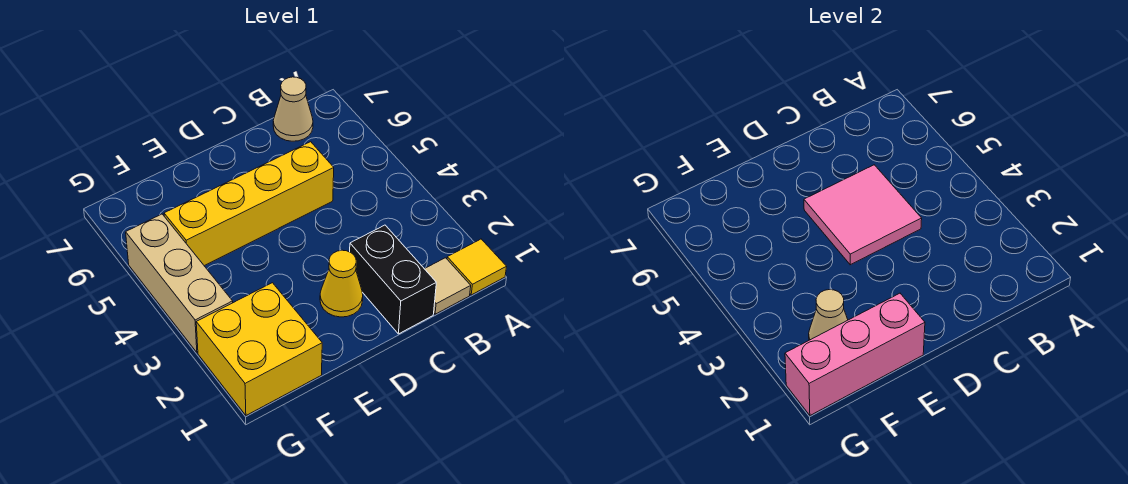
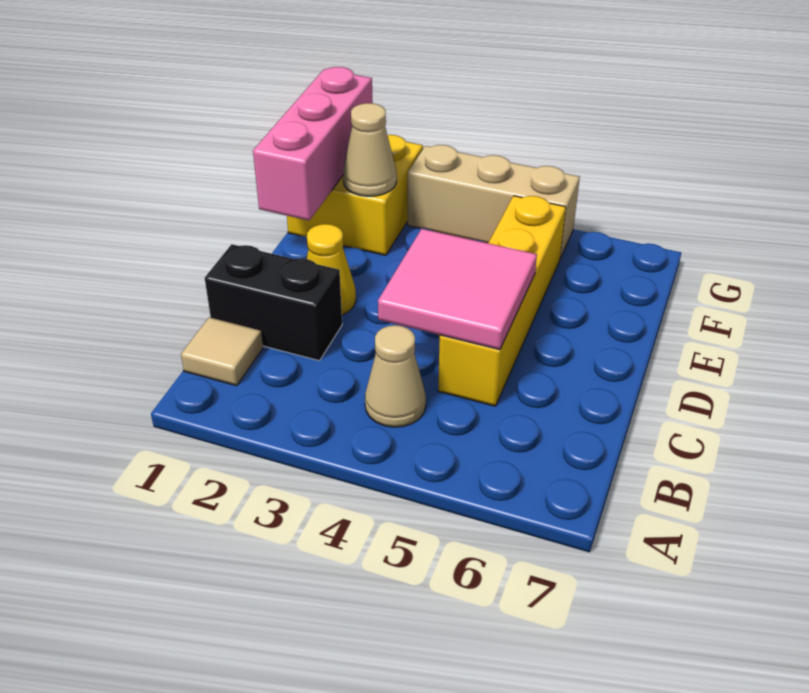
yellow tile A1 level 1 -> none
tan cone B7 level 1 -> tan cone B4 level 1

